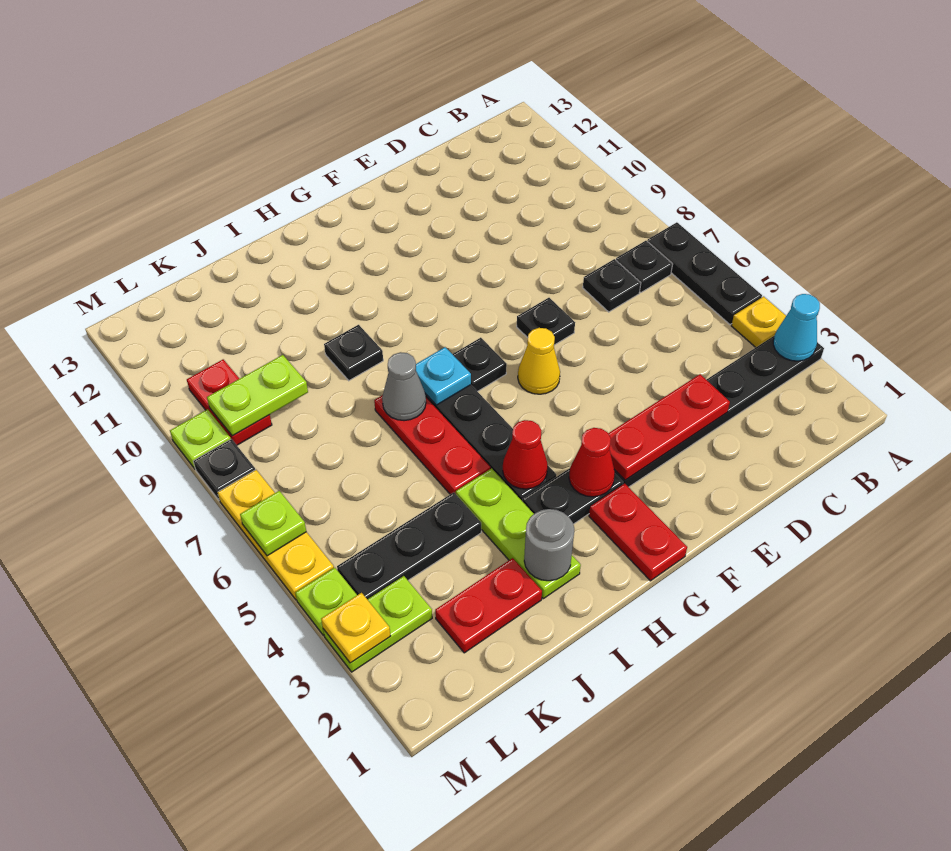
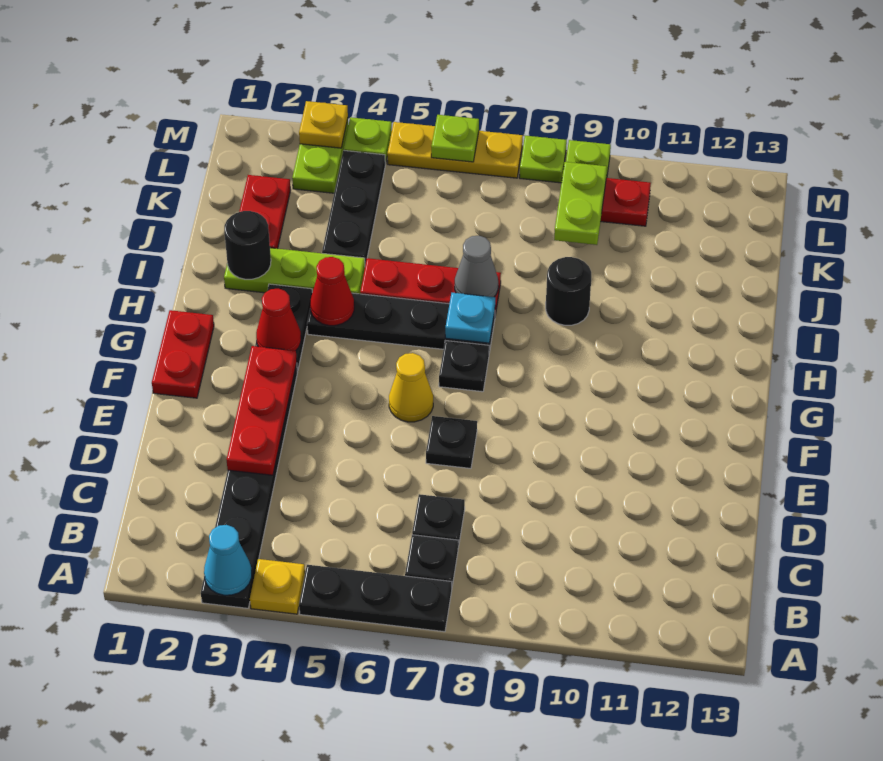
red plate G1:G2 level 1 -> red plate F1:G1 level 1
grey round brick I2 level 2 -> black round brick I2 level 2
black plate I9 level 1 -> black round brick I9 level 1
black plate M8 level 1 -> lime plate M8 level 1

